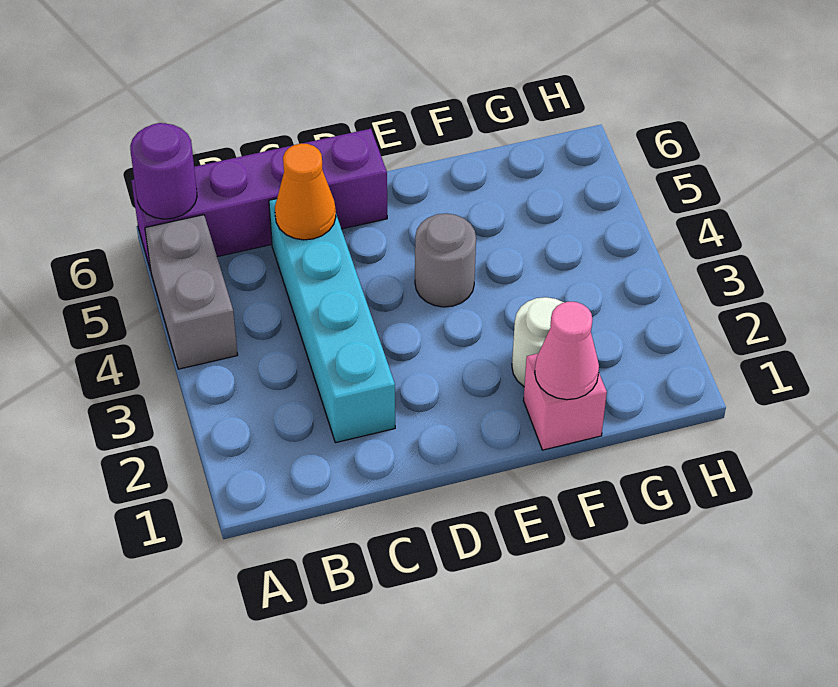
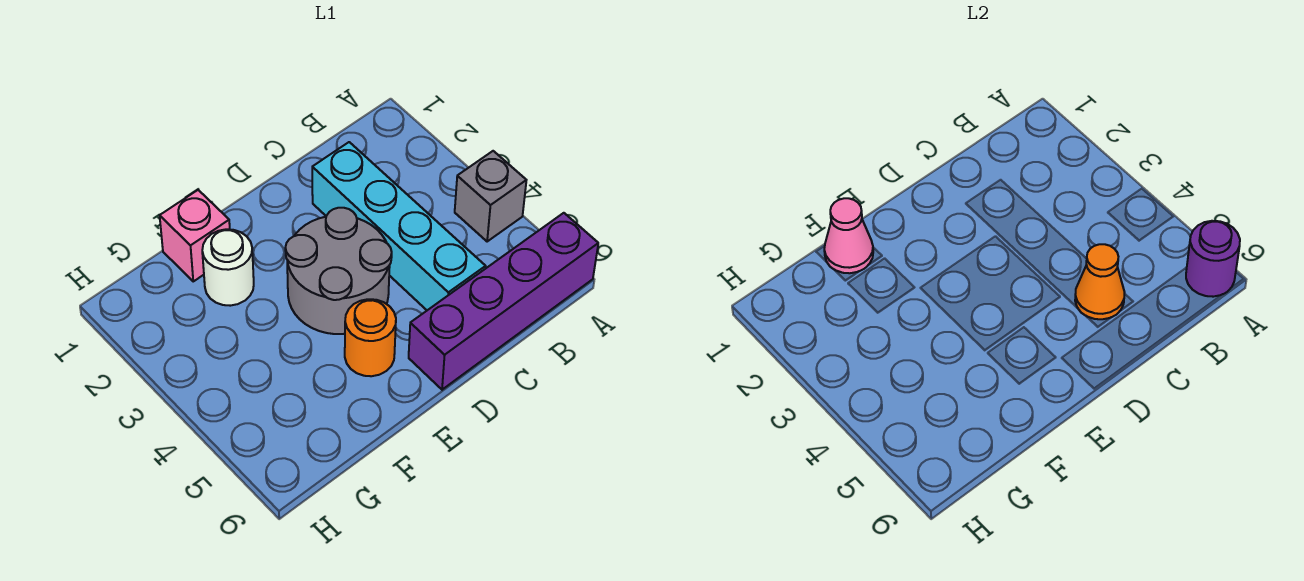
grey brick A4:A5 level 1 -> grey brick A4 level 1
grey round brick E4 level 1 -> grey round brick D3:E4 level 1
none -> orange round brick E5 level 1

